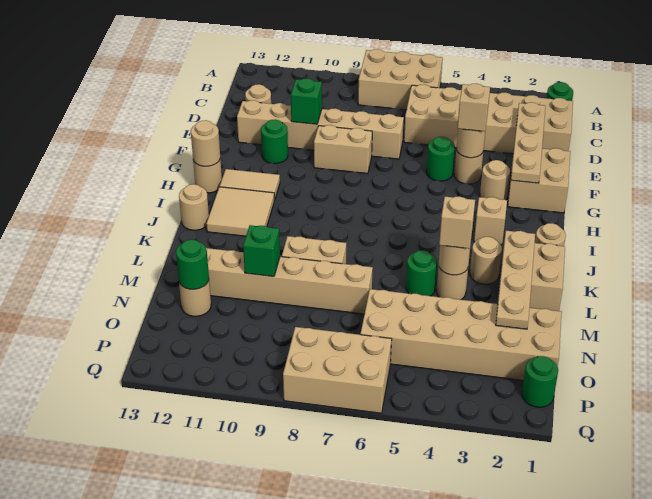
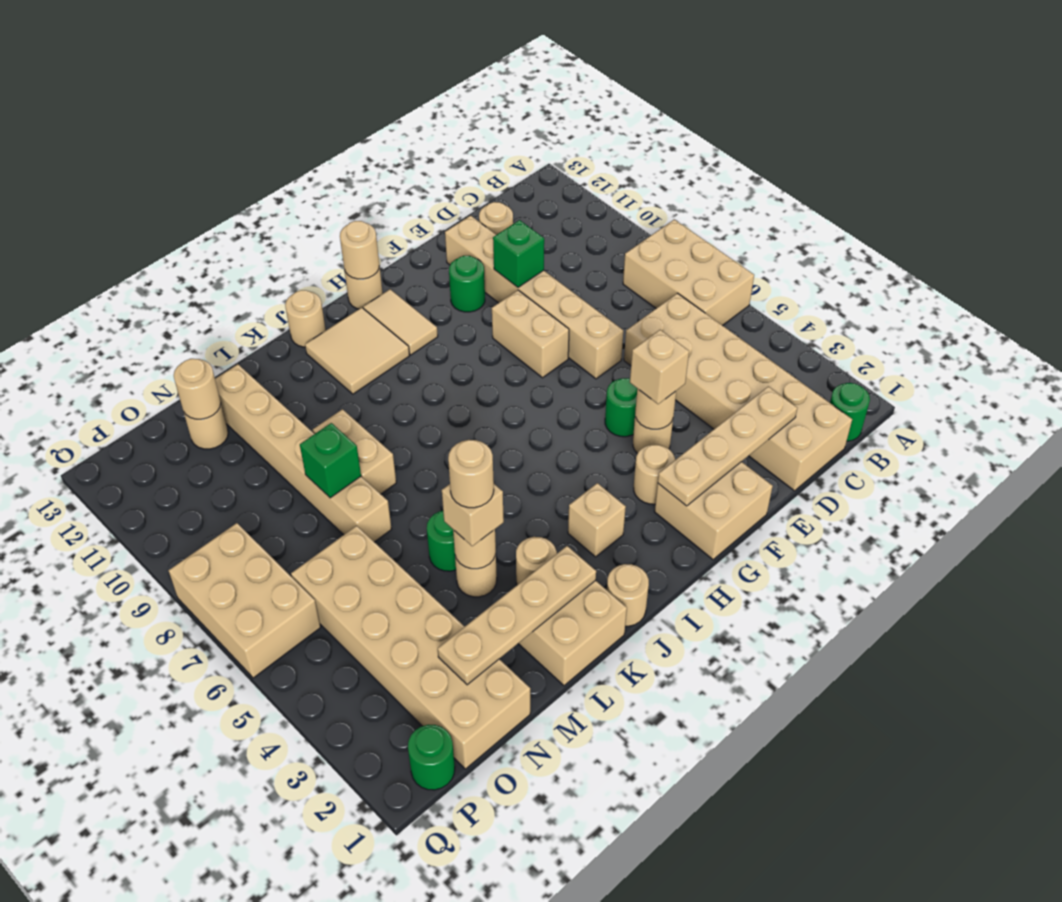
none -> tan round brick L4 level 4
green brick M10 level 2 -> green brick M8 level 2
green round brick N12 level 2 -> tan round brick N12 level 2

